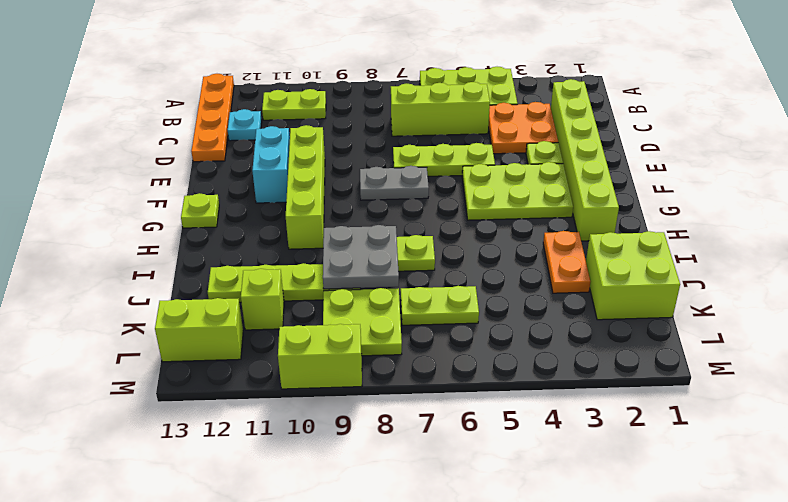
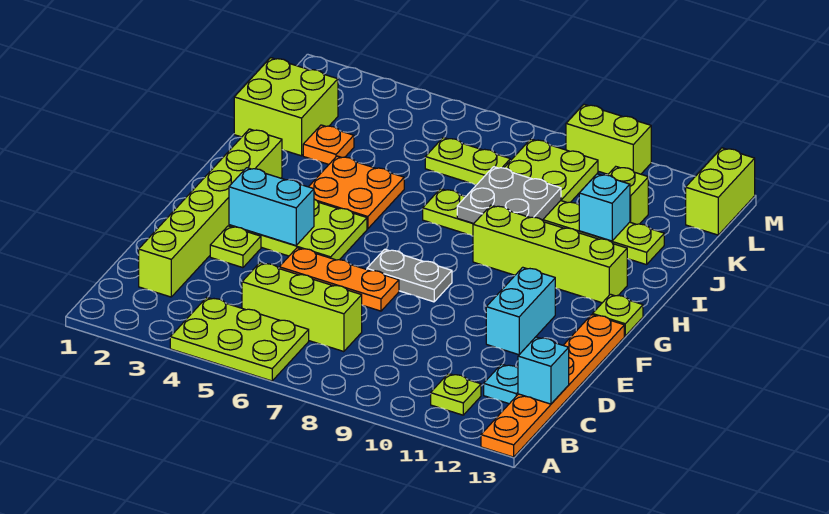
orange plate A13:D13 level 1 -> orange plate A13:F13 level 1
lime plate B10:B11 level 1 -> lime plate B11 level 1
orange plate C3:D4 level 1 -> orange plate H4:I5 level 1
none -> cyan brick C13 level 2
lime plate E5:E7 level 1 -> orange plate E5:E7 level 1
lime brick E10:H10 level 1 -> lime brick H9:H12 level 1
none -> cyan brick F3:F4 level 2
orange plate I3:J3 level 1 -> orange plate J3 level 1
none -> cyan brick J11 level 2
lime brick L12:L13 level 1 -> lime brick L13:M13 level 1

